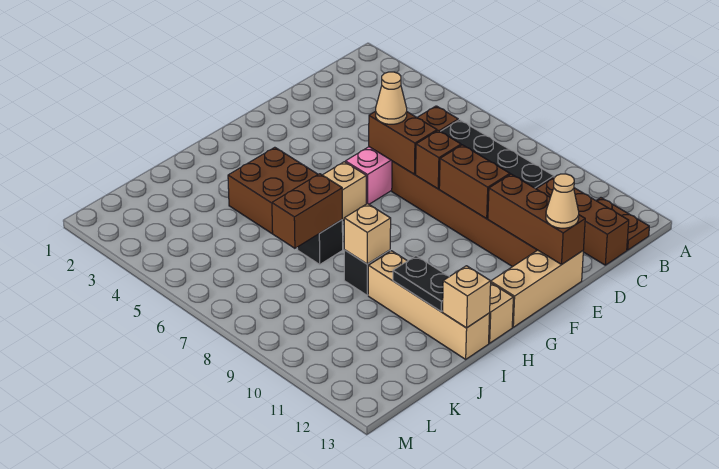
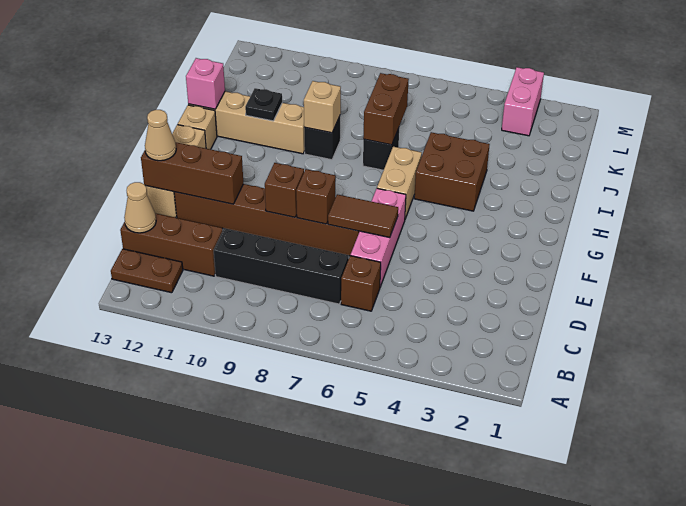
brown brick E6:E7 level 2 -> brown tile E6:E7 level 2
tan cone E6 level 3 -> tan cone C13 level 2
brown brick E9:E10 level 2 -> brown brick E9 level 2
black plate I11:I12 level 2 -> black plate I11 level 2
tan brick I13 level 2 -> pink brick I13 level 2
none -> pink brick L3:M3 level 1

